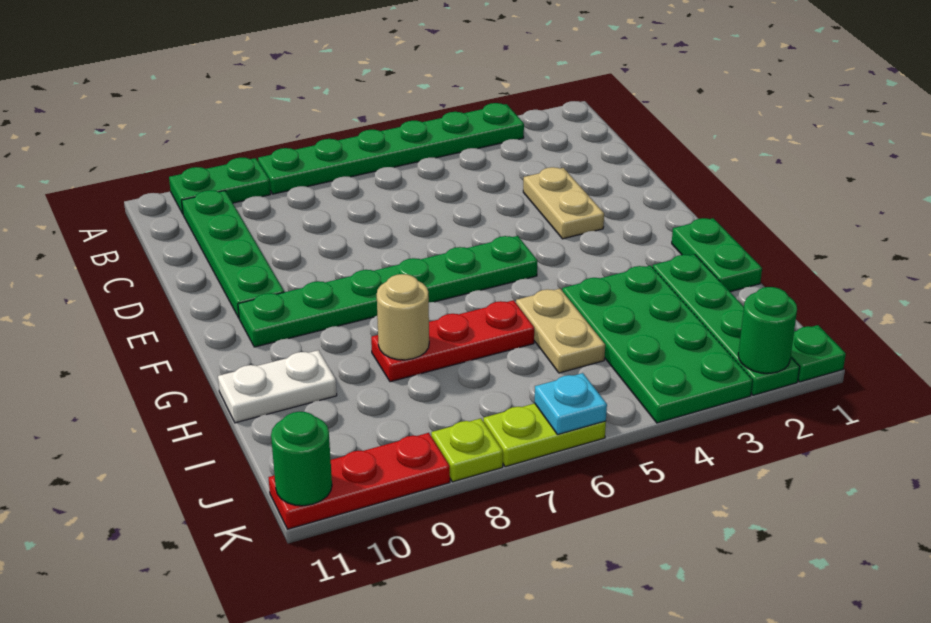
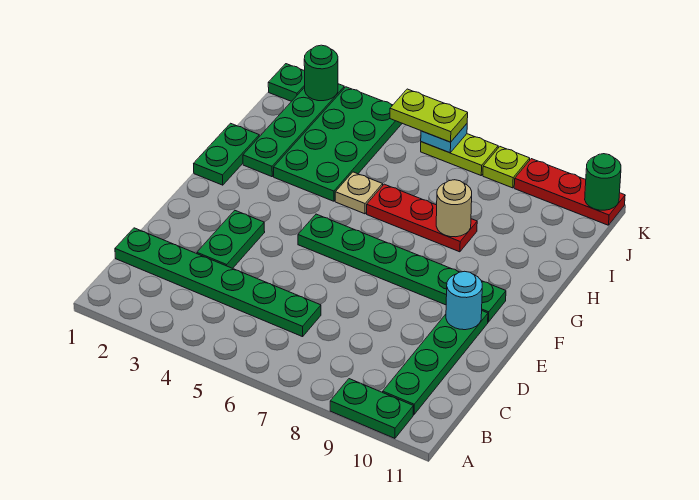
green plate A3:A8 level 1 -> green plate C1:C6 level 1
tan plate D3:E3 level 1 -> green plate D3:E3 level 1
none -> cyan round brick E10 level 2
tan plate H5:I5 level 1 -> tan plate H5 level 1
white plate H10:H11 level 1 -> none
none -> lime plate K5:K6 level 3

